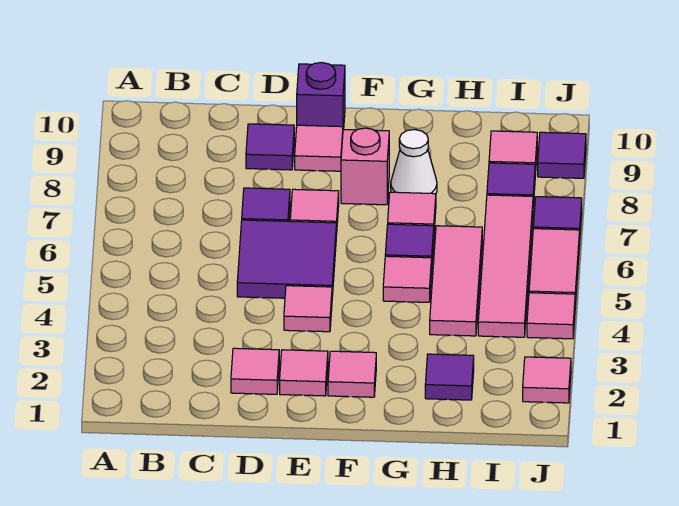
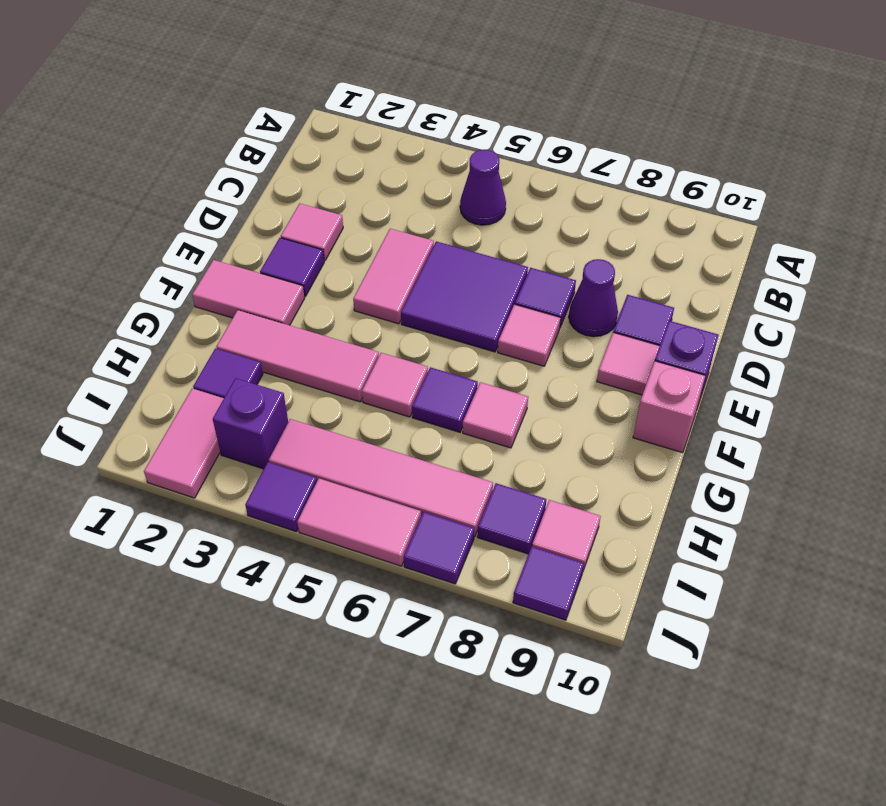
none -> purple cone B5 level 1
none -> purple cone D8 level 1
pink tile E2 level 1 -> purple tile E2 level 1
pink tile E4 level 1 -> pink tile D4:E4 level 1
pink tile F2 level 1 -> pink tile F1:F2 level 1
pink brick F8 level 1 -> pink brick F10 level 1
white cone G8 level 1 -> none
pink tile H4:H6 level 1 -> pink tile G2:G4 level 1
none -> purple brick I3 level 1
pink tile J2 level 1 -> pink tile I2:J2 level 1
pink tile J4 level 1 -> purple tile J4 level 1

